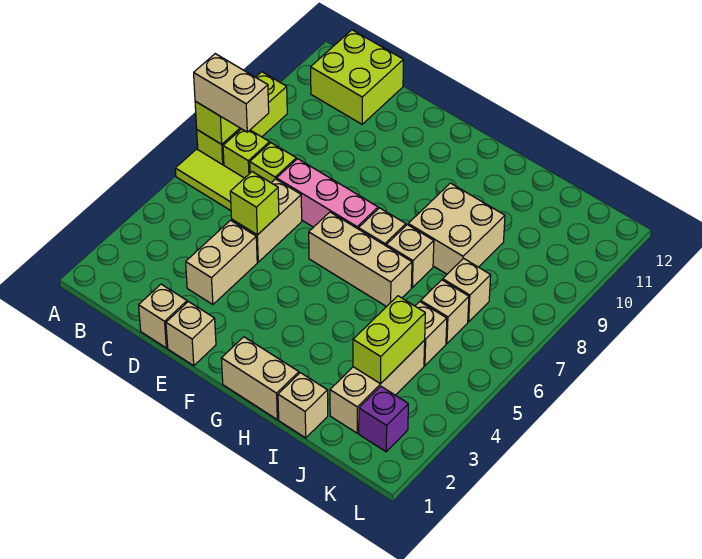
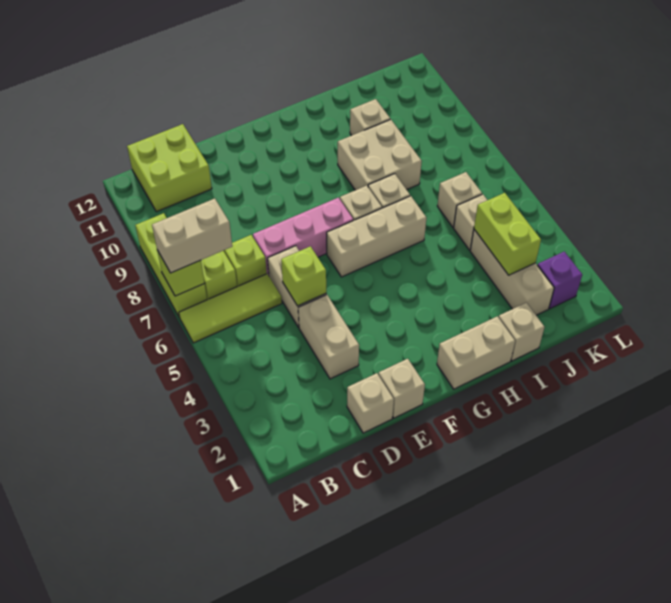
tan brick J7 level 1 -> tan brick I10 level 1

